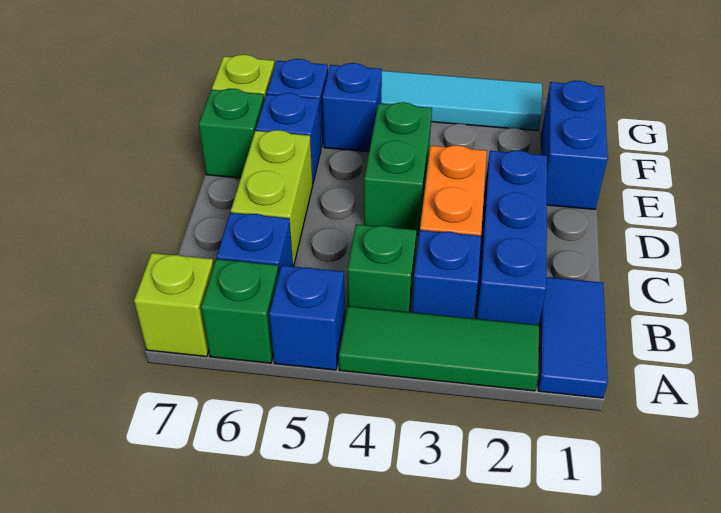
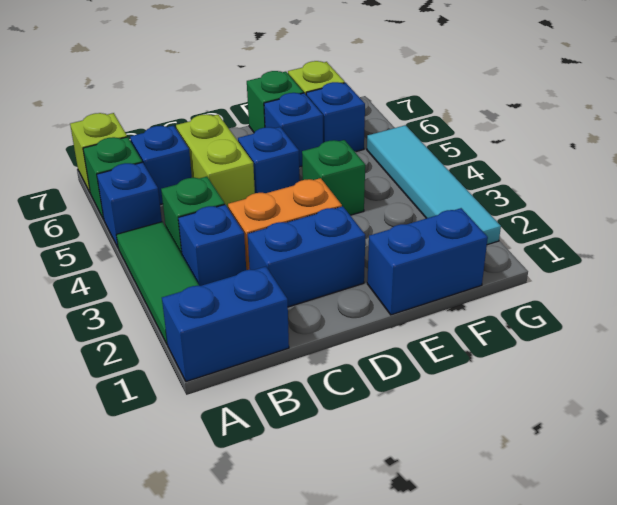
blue tile A1:B1 level 1 -> blue brick A1:B1 level 1
blue brick B2:D2 level 1 -> blue brick C2:D2 level 1
lime brick C6:D6 level 1 -> lime brick C5:C6 level 1
green brick D4:E4 level 1 -> green brick E4 level 1
blue brick F5 level 1 -> blue brick D5 level 1

